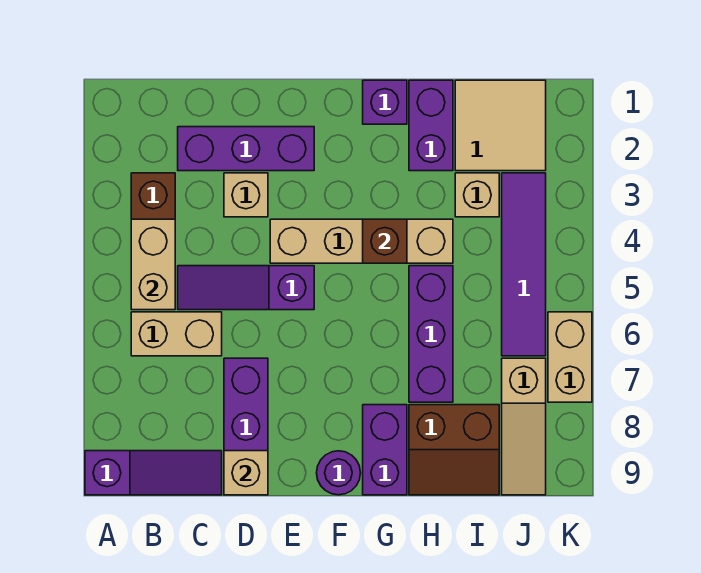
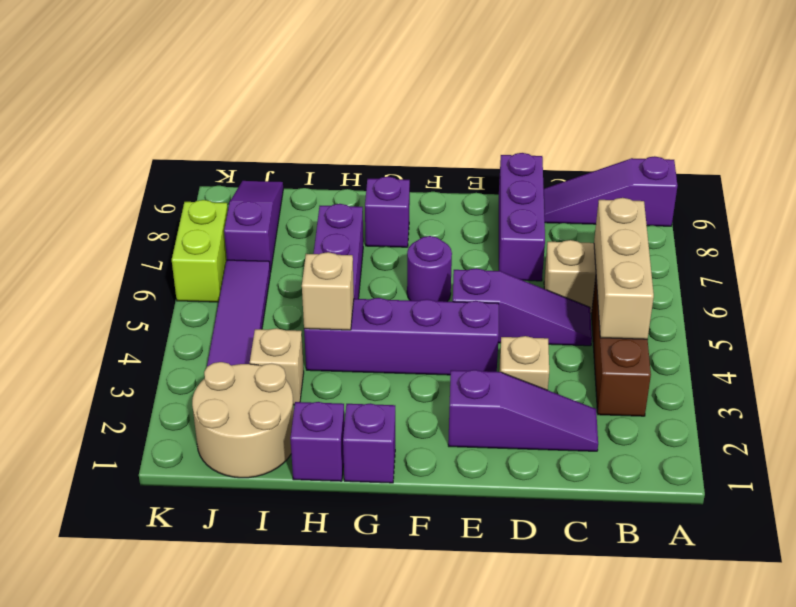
tan brick B4:B5 level 2 -> tan brick B4:B6 level 2
purple brick C2:E2 level 1 -> purple slope C2:E2 level 1 top E
tan brick D9 level 2 -> tan brick H4 level 2
tan brick E4:H4 level 1 -> purple brick E4:H4 level 1
purple round brick F9 level 1 -> purple round brick F6 level 1
brown brick G4 level 2 -> none
purple brick G8:G9 level 1 -> purple brick G8 level 1
purple brick H1:H2 level 1 -> purple brick H1 level 1
brown slope H8:I9 level 1 top 8 -> none
tan tile I1:J2 level 1 -> tan round brick I1:J2 level 1
tan slope J7:J9 level 1 top 7 -> purple slope J7:J9 level 1 top 7
tan brick K6:K7 level 1 -> lime brick K6:K7 level 1

